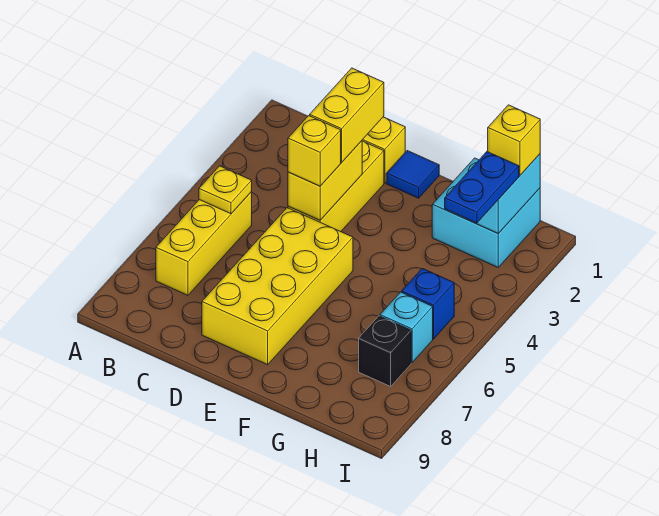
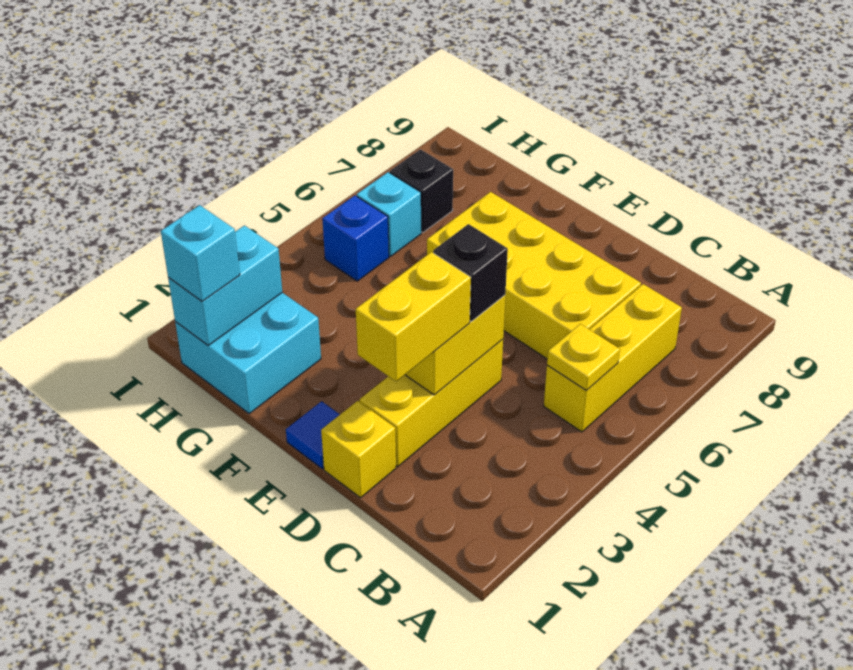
yellow brick D4 level 3 -> black brick D4 level 3
yellow brick D5:E8 level 1 -> yellow brick C6:F7 level 1
yellow brick H1 level 3 -> cyan brick H1 level 3
blue plate H2:H3 level 3 -> none

